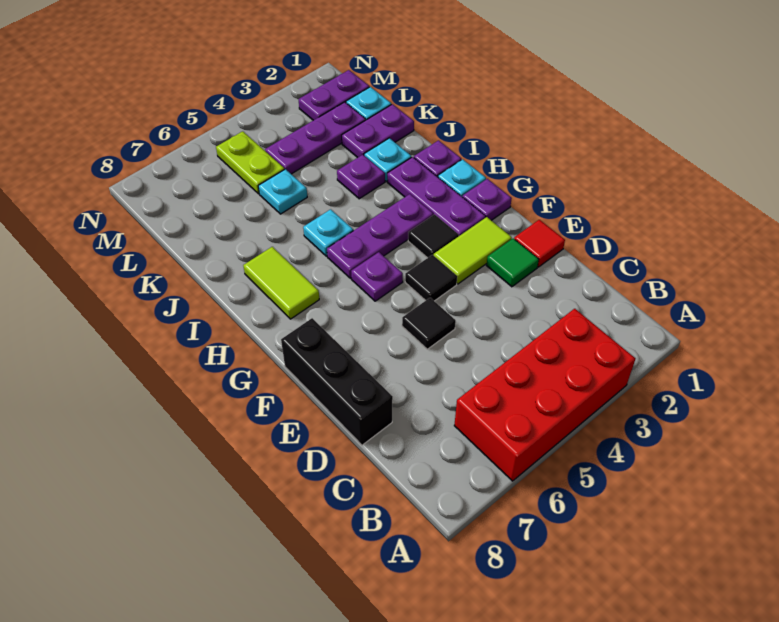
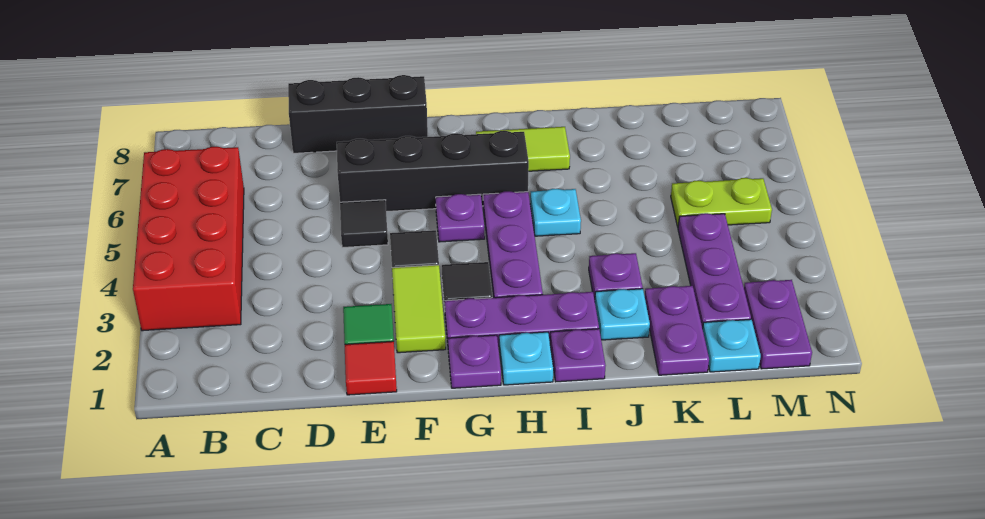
none -> black brick E6:H6 level 1
cyan plate K5 level 1 -> none

